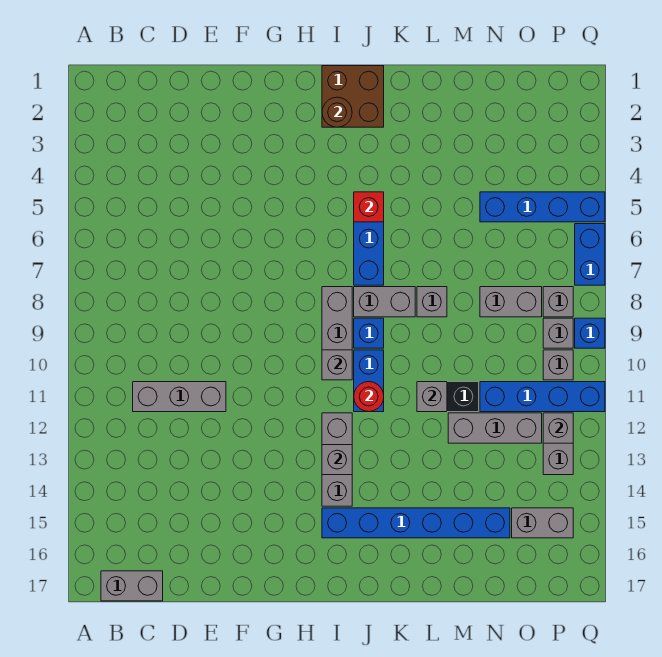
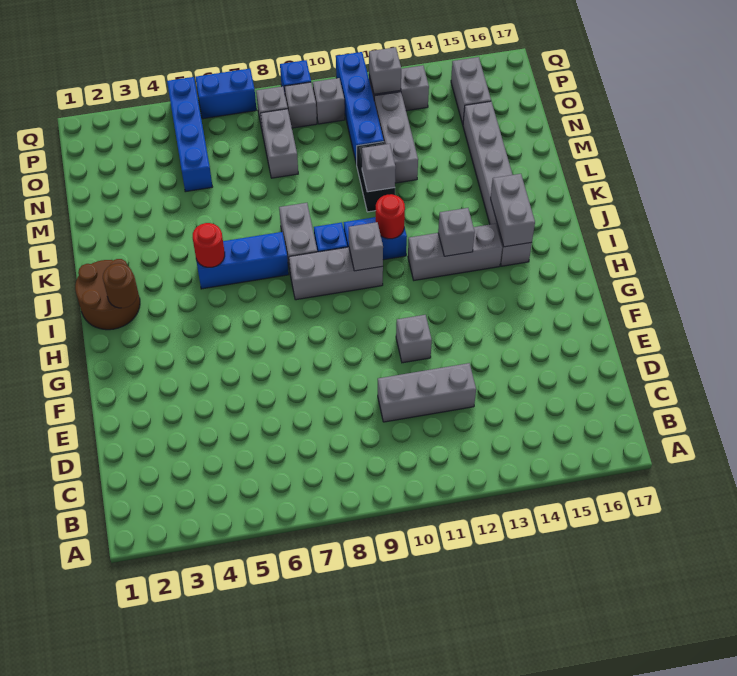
grey brick B17:C17 level 1 -> grey brick I15:J15 level 2
grey brick C11:E11 level 1 -> grey brick D10:D12 level 1
brown brick I1:J2 level 1 -> brown round brick I1:J2 level 1
blue brick I15:N15 level 1 -> grey brick I15:N15 level 1
red brick J5 level 2 -> red round brick J5 level 2
grey brick L8 level 1 -> grey brick F11 level 1

